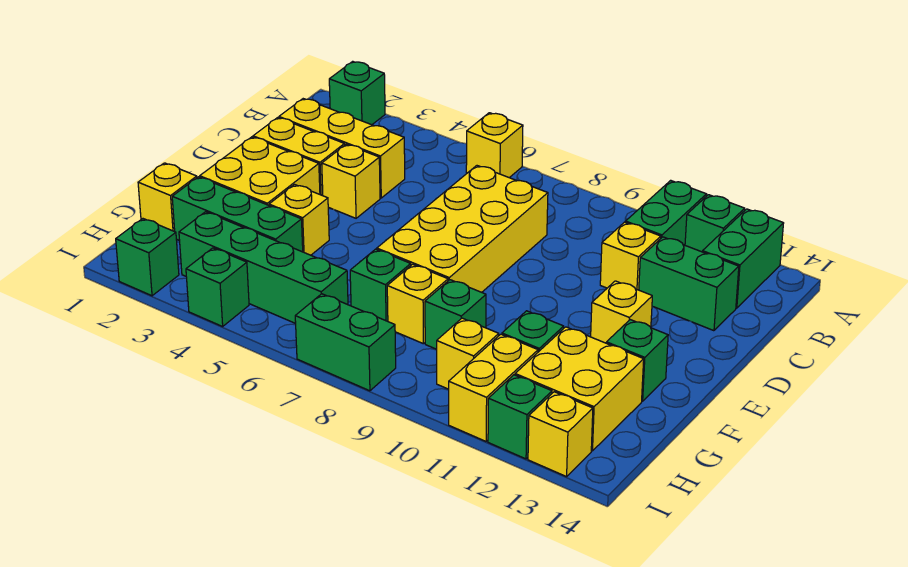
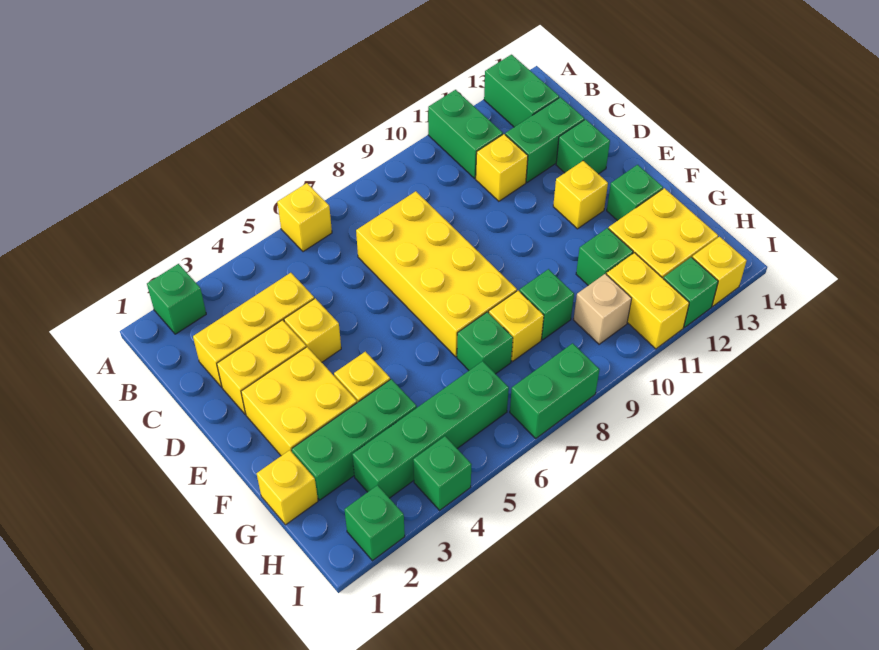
green brick A12 level 1 -> green brick D13 level 1
yellow brick H10 level 1 -> tan brick H10 level 1

